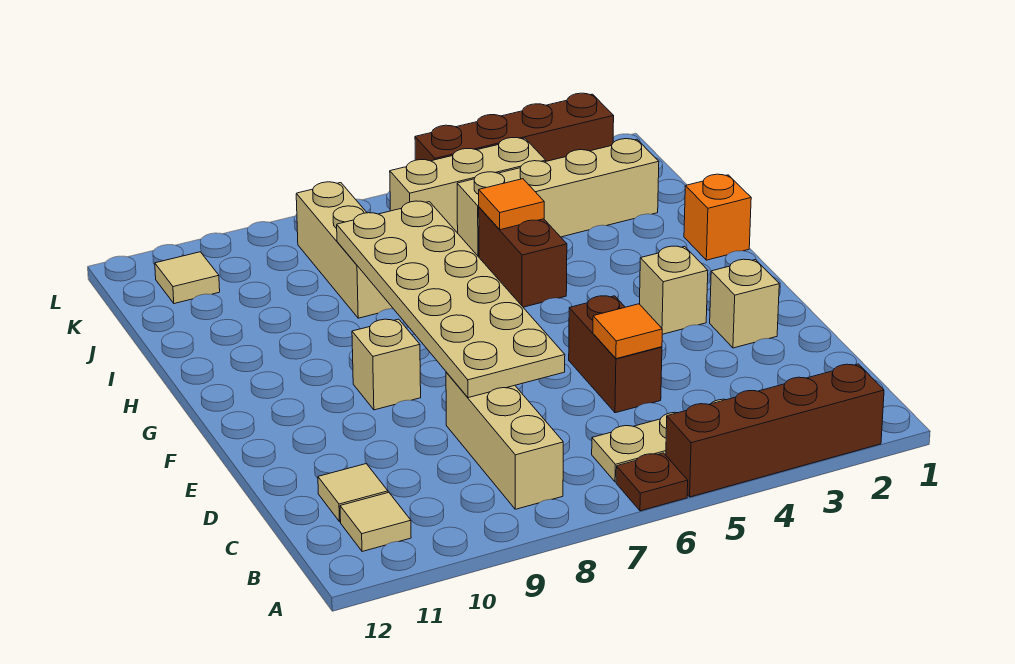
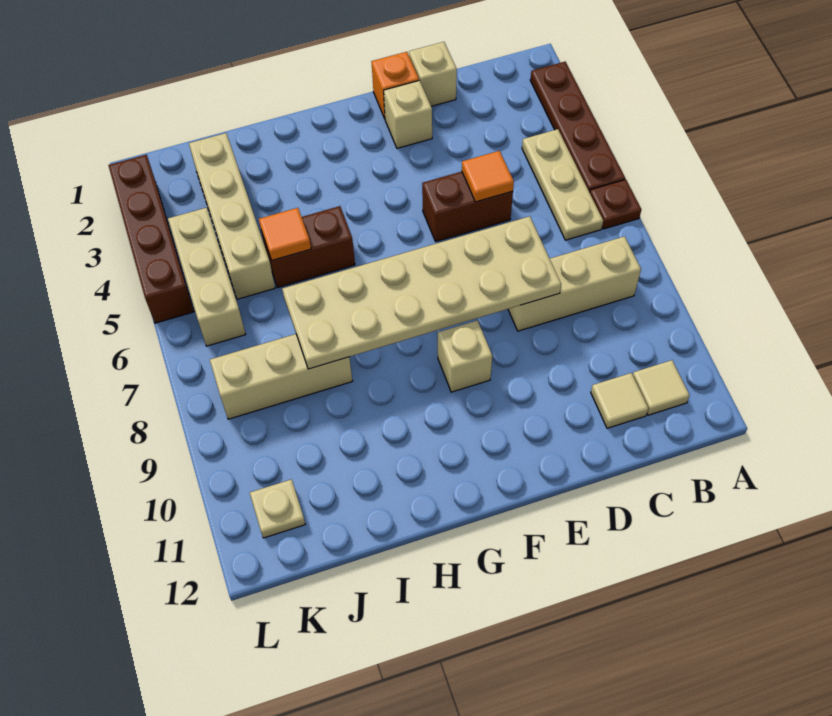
brown brick A2:A5 level 1 -> brown plate A2:A5 level 1
tan brick F3 level 1 -> tan brick D1 level 1
orange brick H1 level 1 -> orange brick E1 level 1
tan tile K11 level 1 -> tan plate K11 level 1

